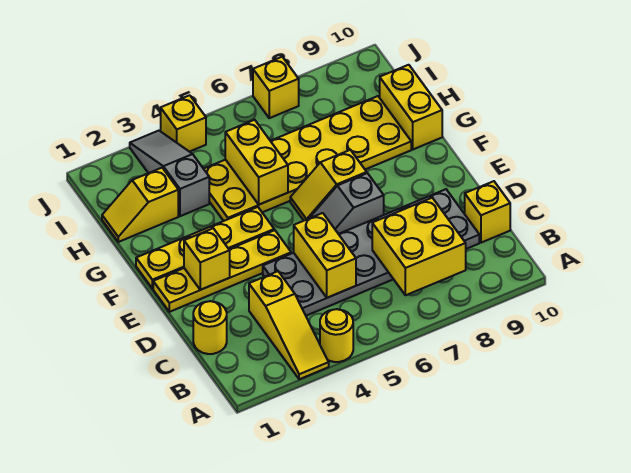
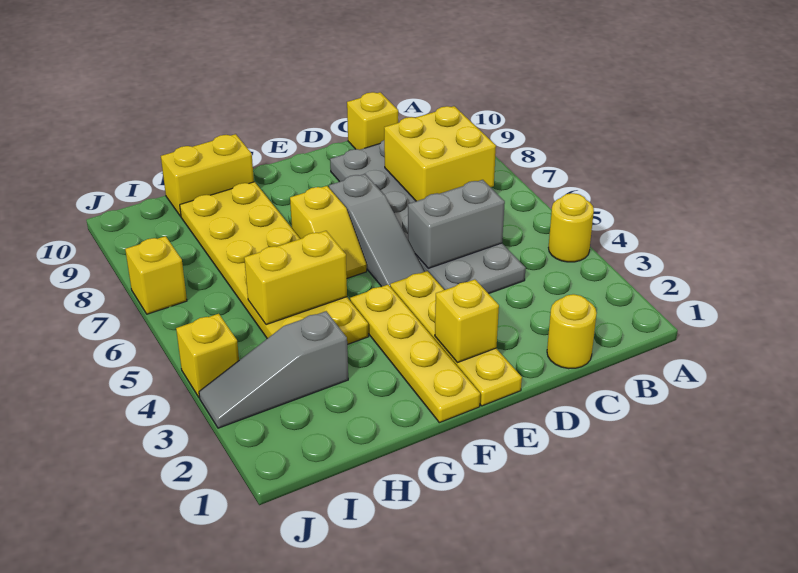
yellow slope A3:C3 level 1 top C -> none
yellow brick C5:D5 level 2 -> grey brick C5:D5 level 2
grey slope E6:E7 level 1 top 7 -> grey slope E5:E7 level 1 top 7
yellow slope H1:H2 level 1 top 2 -> none

